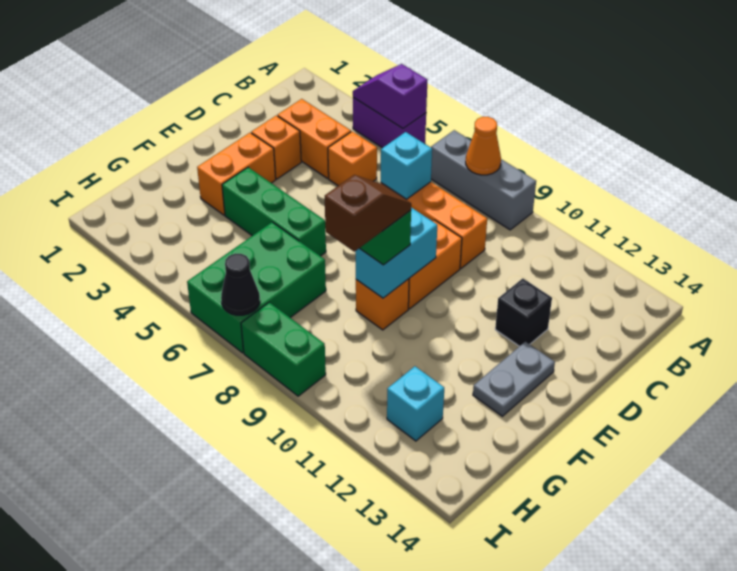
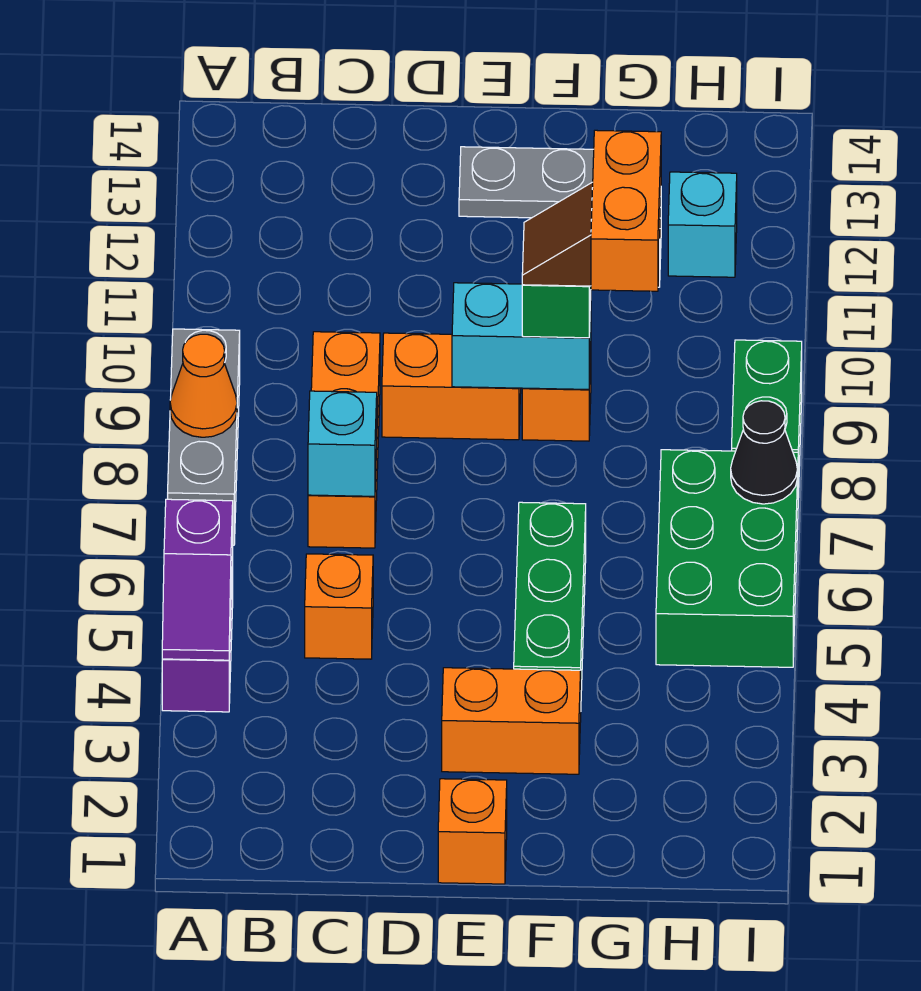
orange brick C3:C4 level 1 -> orange brick G8:G9 level 5
orange brick D3 level 1 -> orange brick E1 level 1
black brick D12 level 1 -> none
green brick G6:I7 level 1 -> green brick H5:I7 level 1

